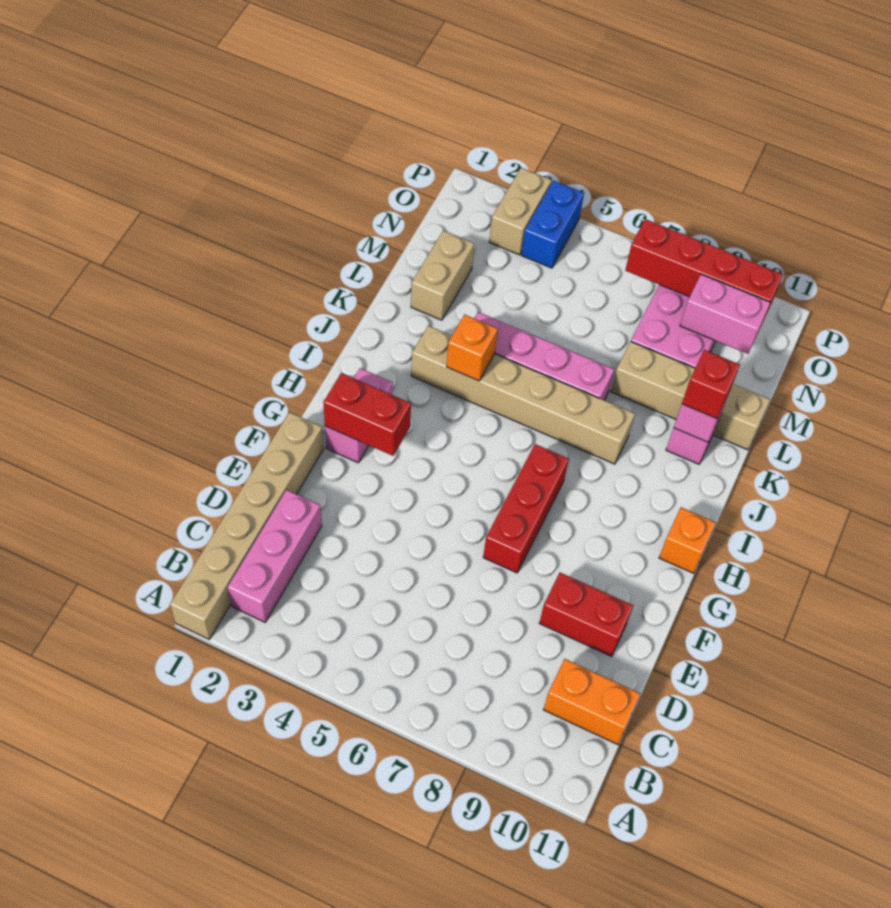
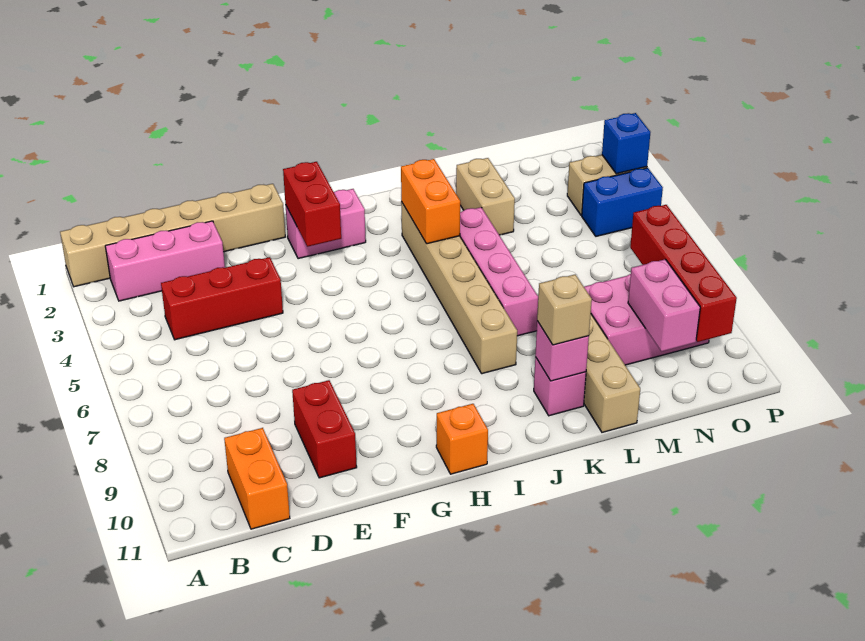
red brick F7:H7 level 1 -> red brick C4:E4 level 1
orange brick J4 level 2 -> orange brick J3:J4 level 2
red brick K10 level 3 -> tan brick K10 level 3
tan brick L2:M2 level 1 -> tan brick L2:L3 level 1
none -> blue brick P3 level 2

